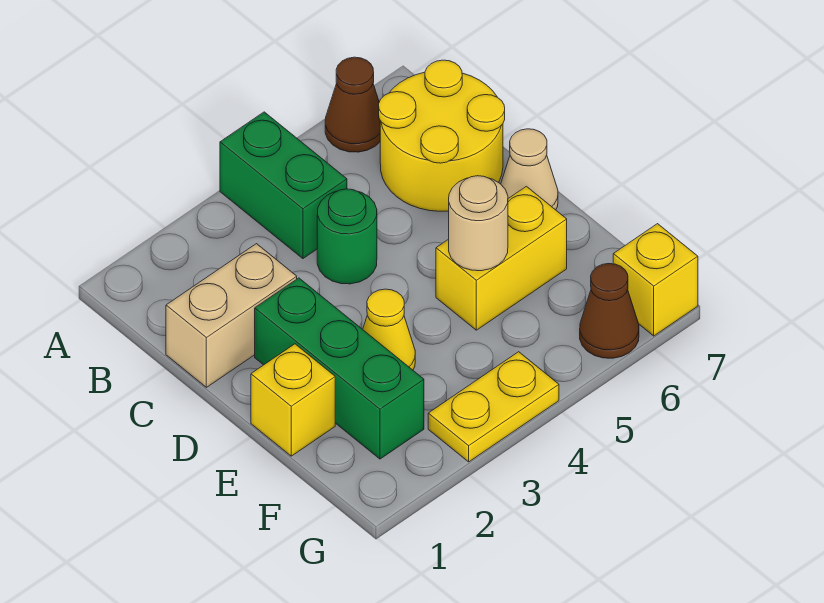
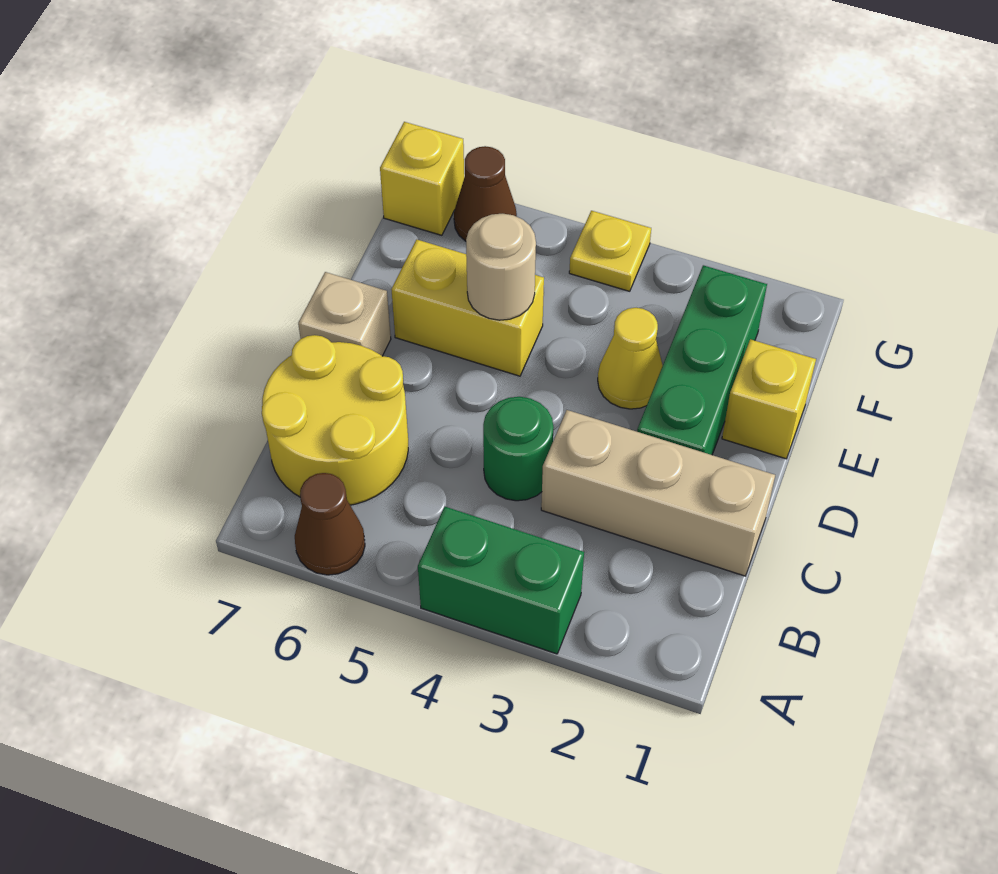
green brick A4:B4 level 1 -> green brick A3:A4 level 1
tan brick C1:C2 level 1 -> tan brick C1:C3 level 1
tan cone D7 level 1 -> tan brick D7 level 1
yellow plate G3:G4 level 1 -> yellow plate G4 level 1

